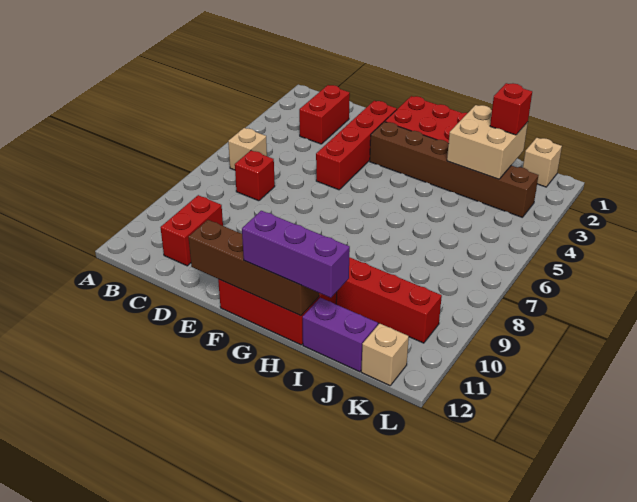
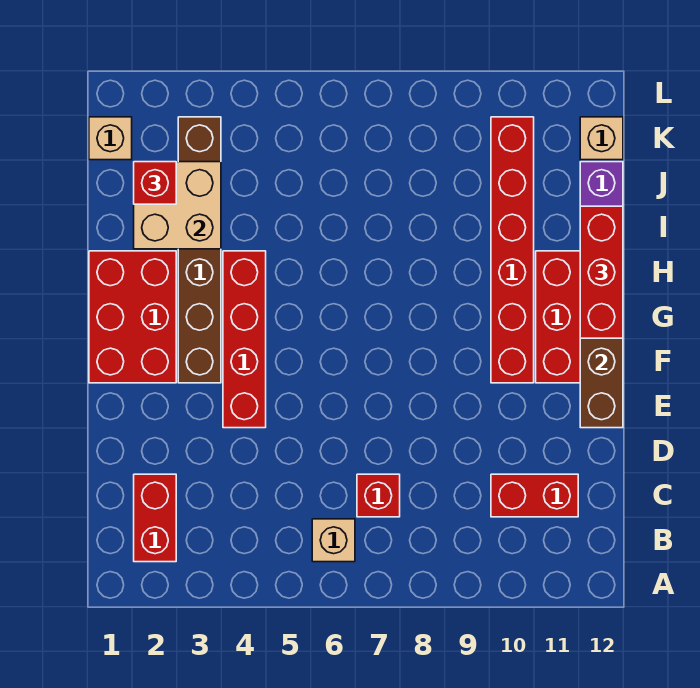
red brick C2:C3 level 1 -> red brick B2:C2 level 1
red brick E2:E5 level 1 -> red brick E4:H4 level 1
purple brick G12:I12 level 3 -> red brick G12:I12 level 3

